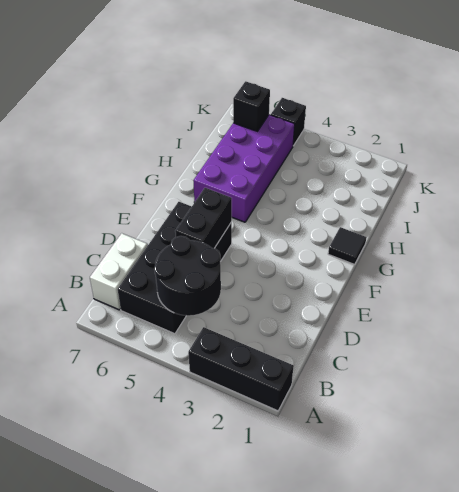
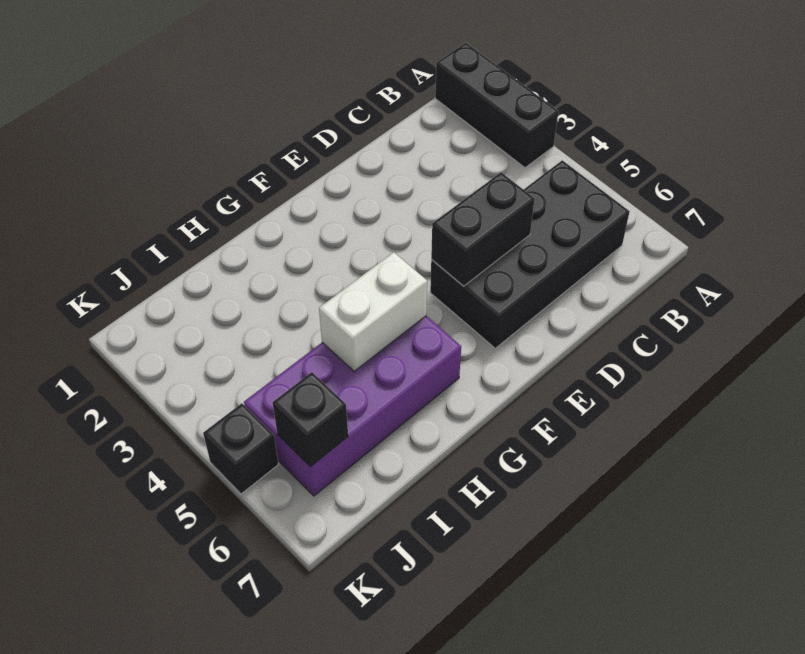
black round brick B4:C5 level 2 -> none
white brick B7:C7 level 1 -> white brick G5:H5 level 2
black tile G1 level 1 -> none

